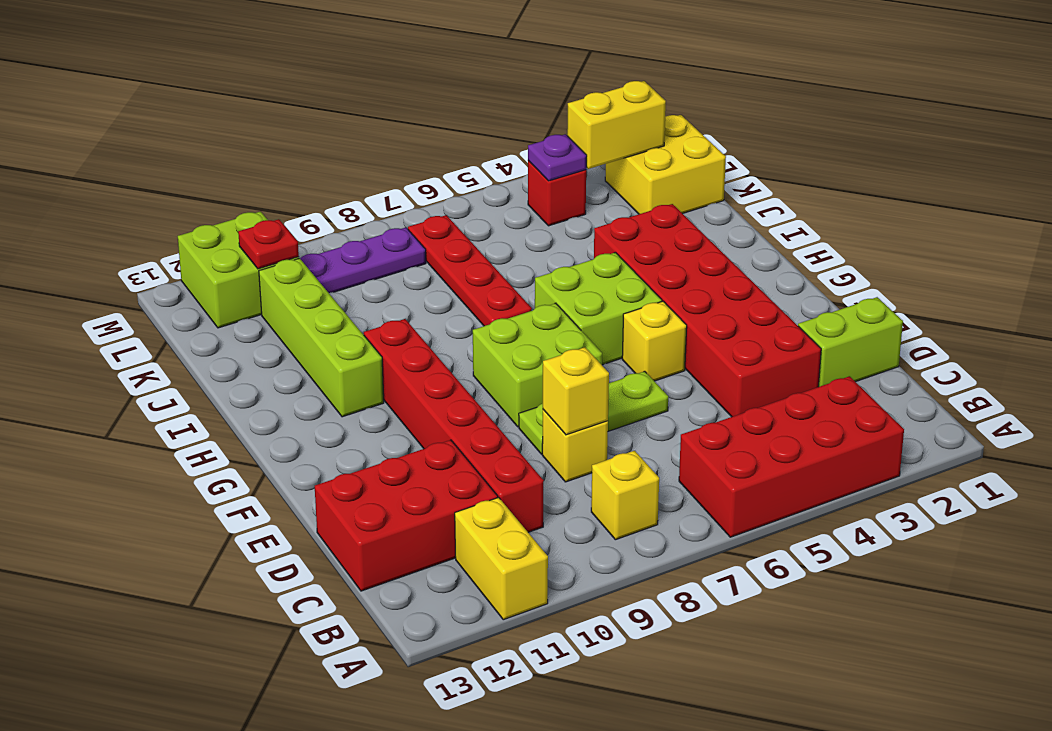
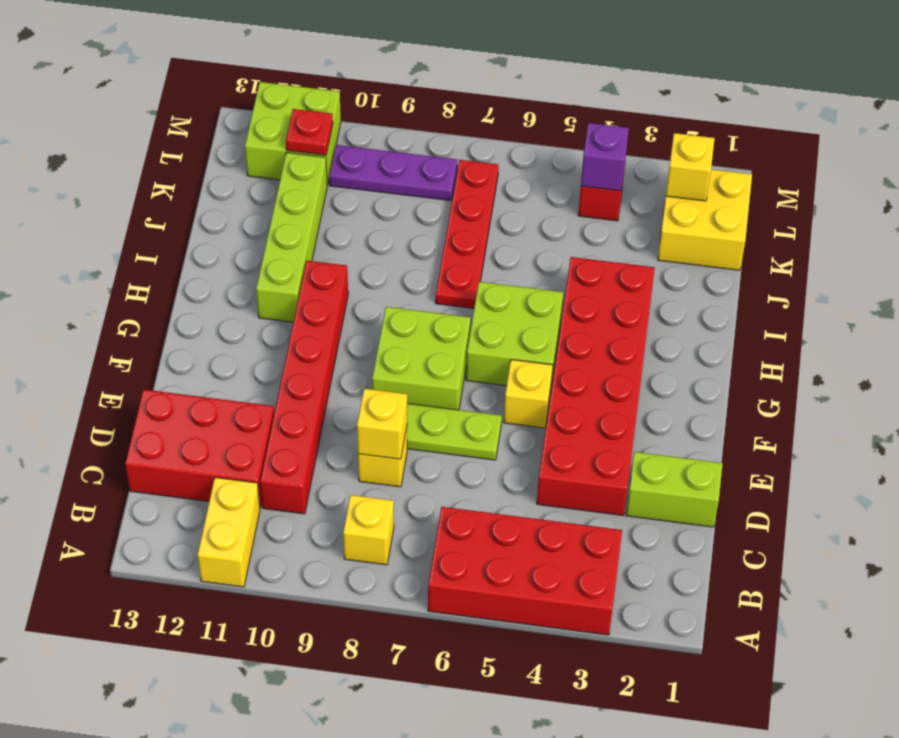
yellow brick L2:L3 level 2 -> yellow brick L2 level 2
purple plate L4 level 2 -> purple brick L4 level 2

